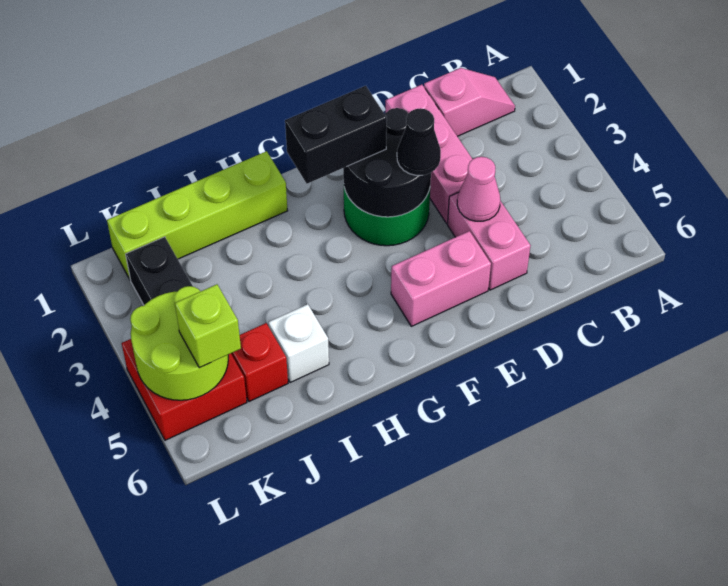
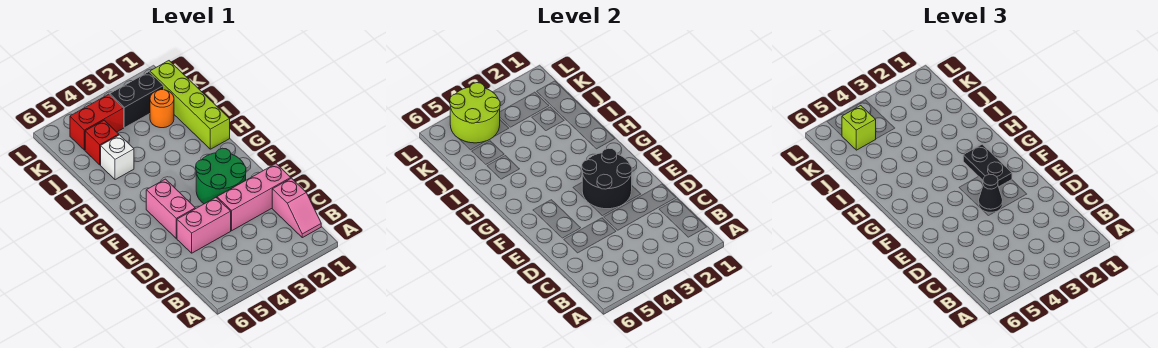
pink cone D4 level 2 -> none
black brick F2:G2 level 3 -> black plate F2:G2 level 3
none -> orange round brick J2 level 1
red brick K4:L5 level 1 -> red brick K4:K5 level 1

